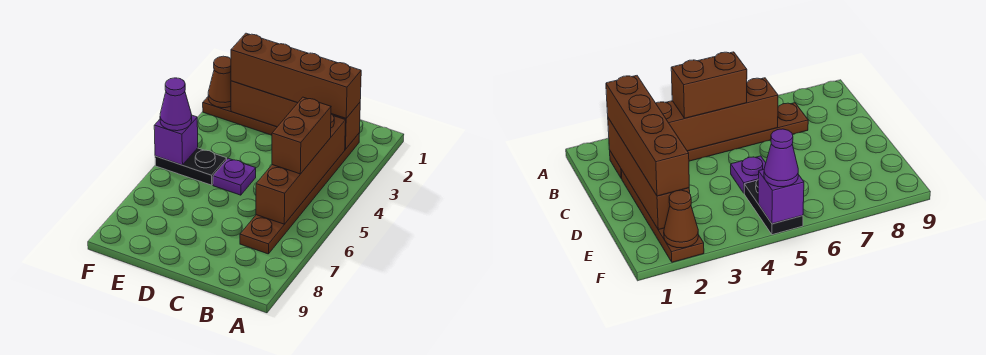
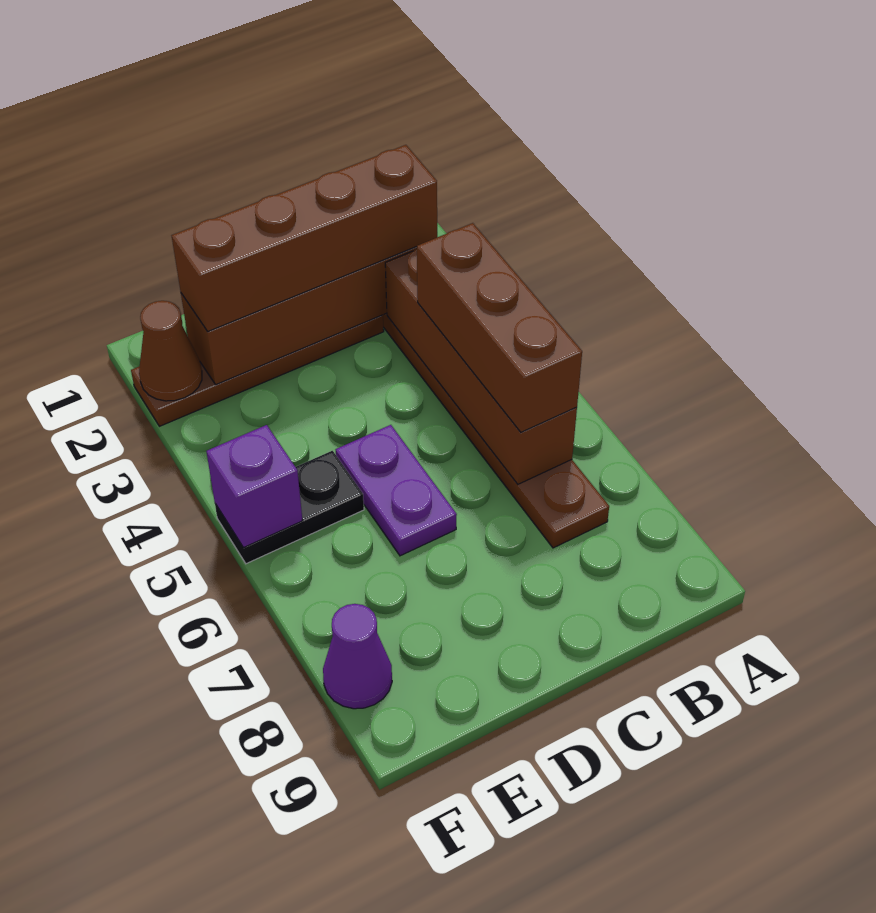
brown brick B4:B5 level 3 -> brown brick B4:B6 level 3
purple plate D5 level 1 -> purple plate D5:D6 level 1
purple cone F5 level 3 -> purple cone F8 level 1

